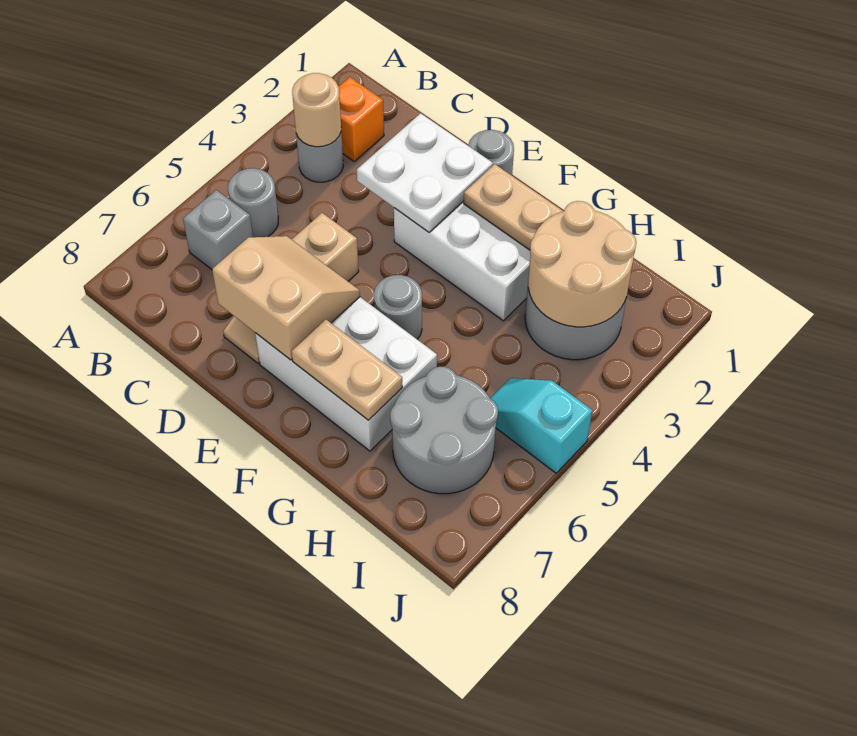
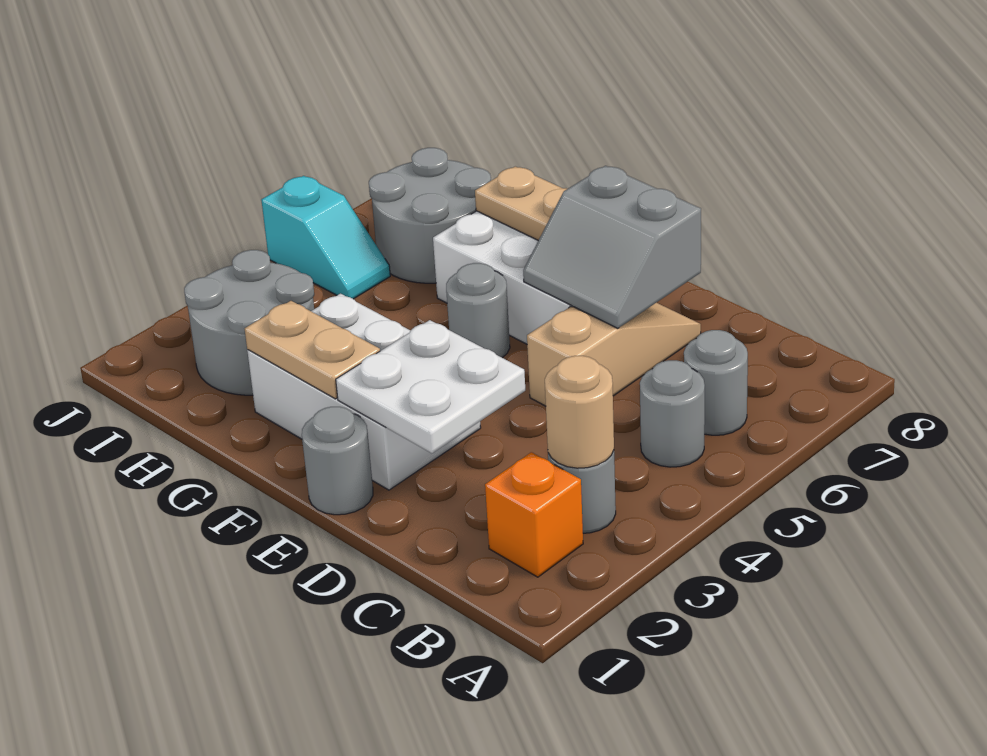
grey brick B6 level 1 -> grey round brick B6 level 1
tan slope D6:E7 level 2 top 7 -> grey slope D6:E7 level 2 top 7
tan round brick H2:I3 level 2 -> none

